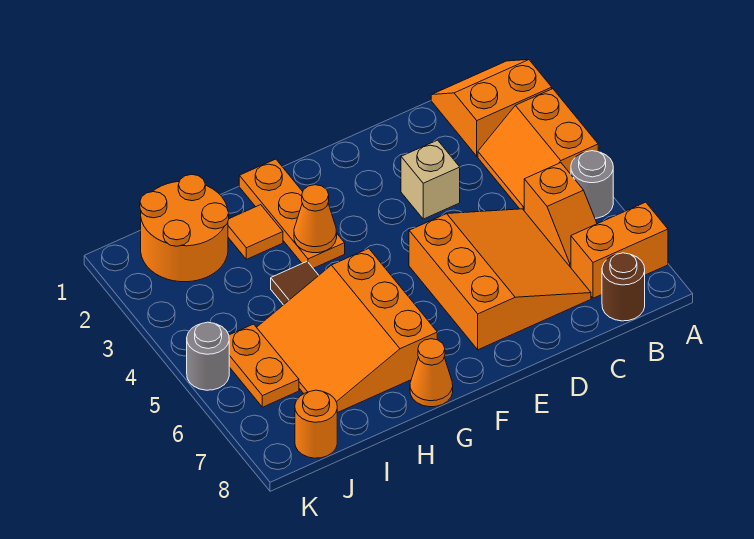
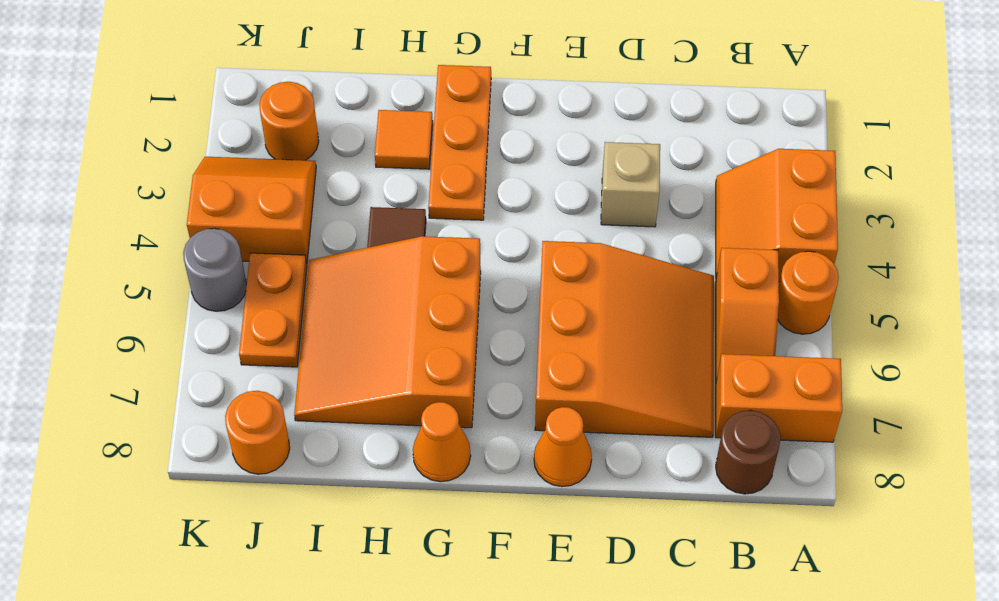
orange slope A1:B2 level 1 top 2 -> orange slope J3:K4 level 1 top 4
grey round brick A5 level 1 -> orange round brick A5 level 1
orange cone G3 level 2 -> orange cone E8 level 1
orange round brick I1:J2 level 1 -> orange round brick J2 level 1

